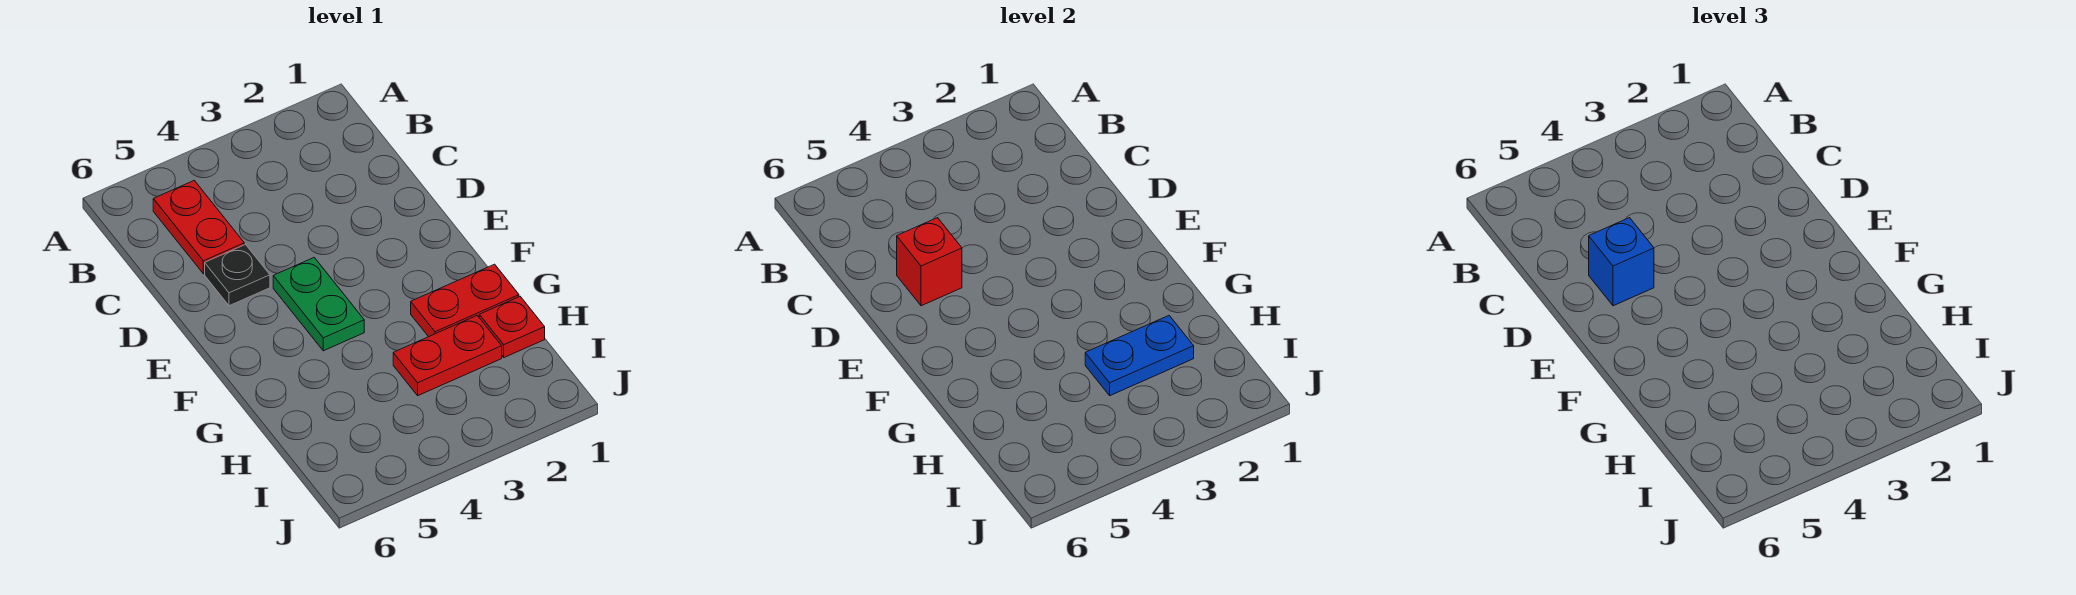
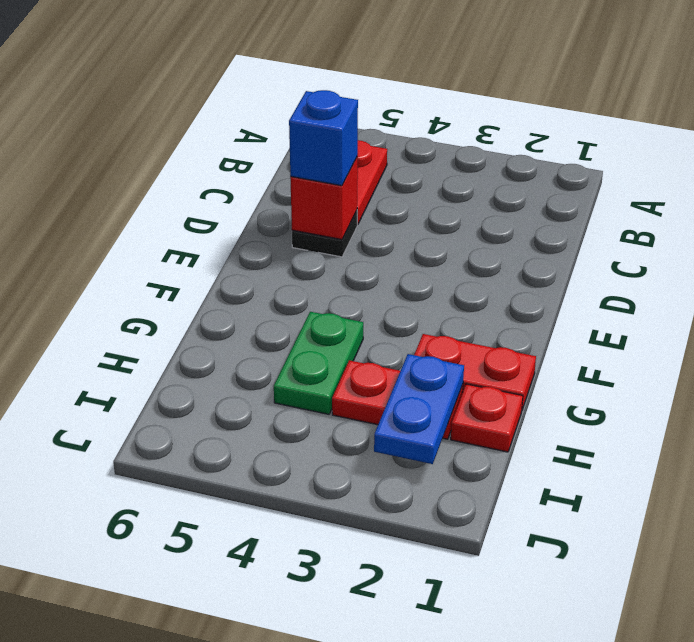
green plate E4:F4 level 1 -> green plate G4:H4 level 1
blue plate H2:H3 level 2 -> blue plate H2:I2 level 2

